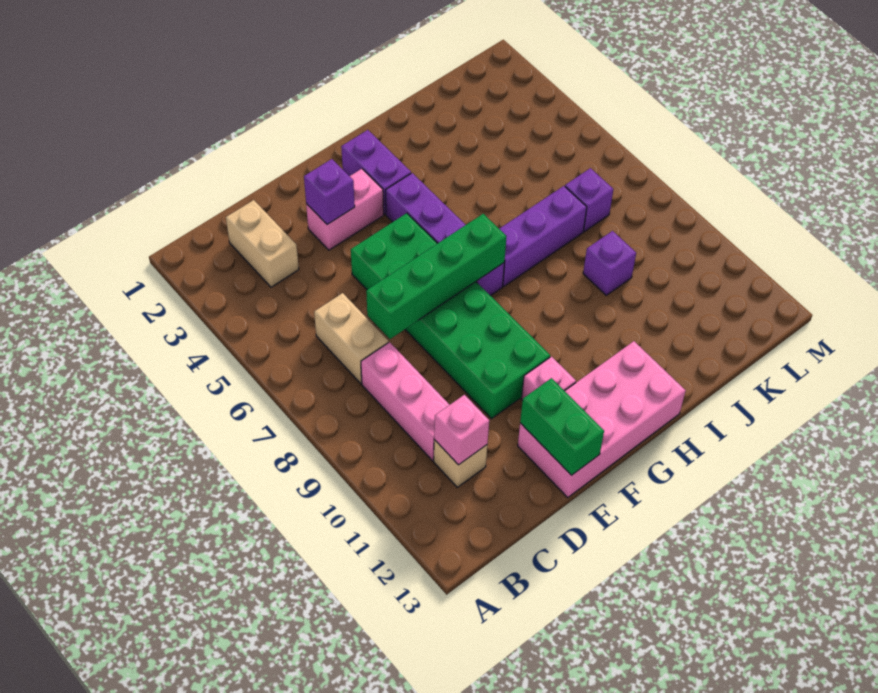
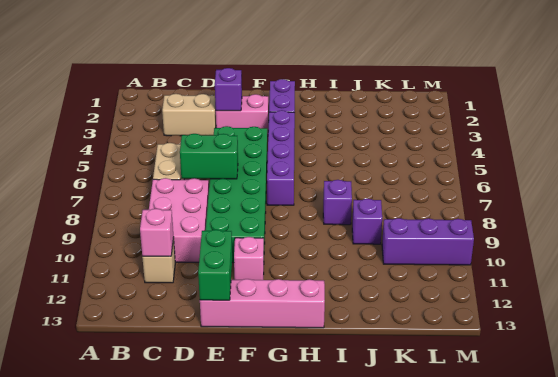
tan brick C2:C3 level 1 -> tan brick C3:D3 level 1
pink brick C8:C10 level 1 -> pink brick C8:D10 level 1
green brick D7:G7 level 2 -> green brick D7:E7 level 2
pink brick E12:H13 level 1 -> pink brick E13:H13 level 1
purple brick H7:J7 level 1 -> purple brick K10:M10 level 1
purple brick K7 level 1 -> purple brick I8 level 1

